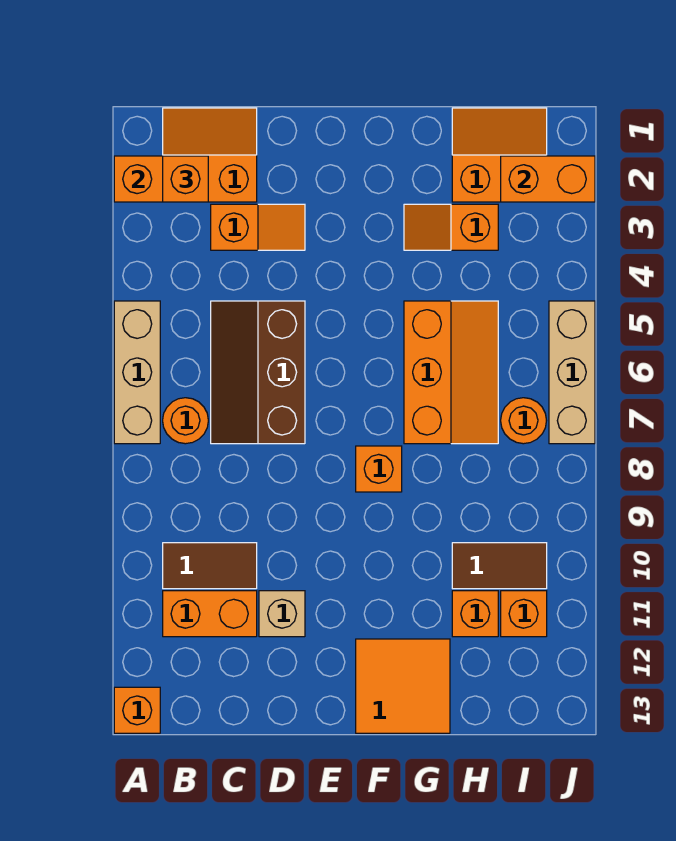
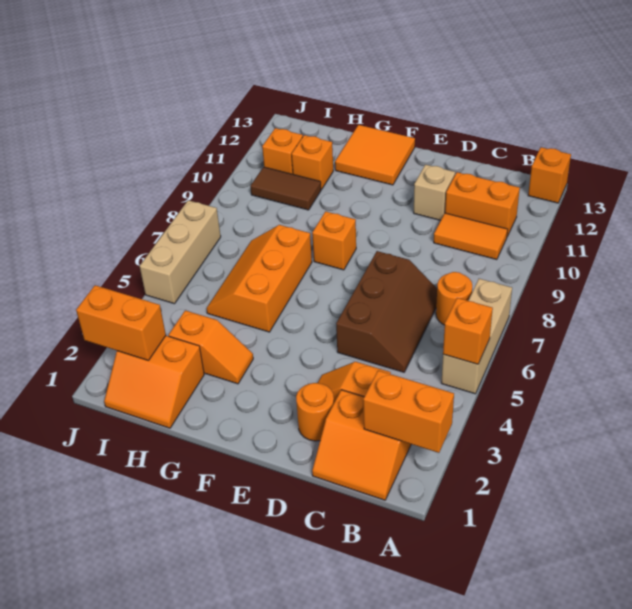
orange brick B2 level 3 -> orange brick A5 level 2
brown tile B10:C10 level 1 -> orange tile B10:C10 level 1
orange round brick I7 level 1 -> orange round brick D2 level 1

